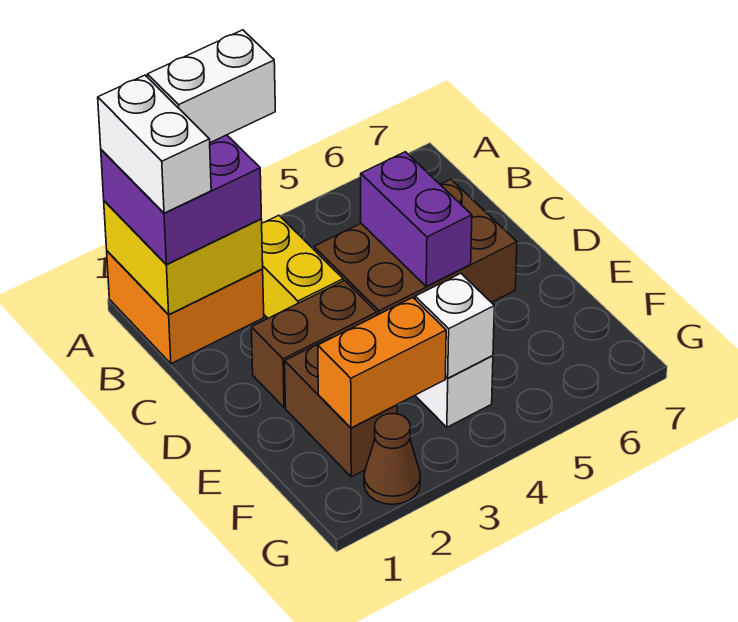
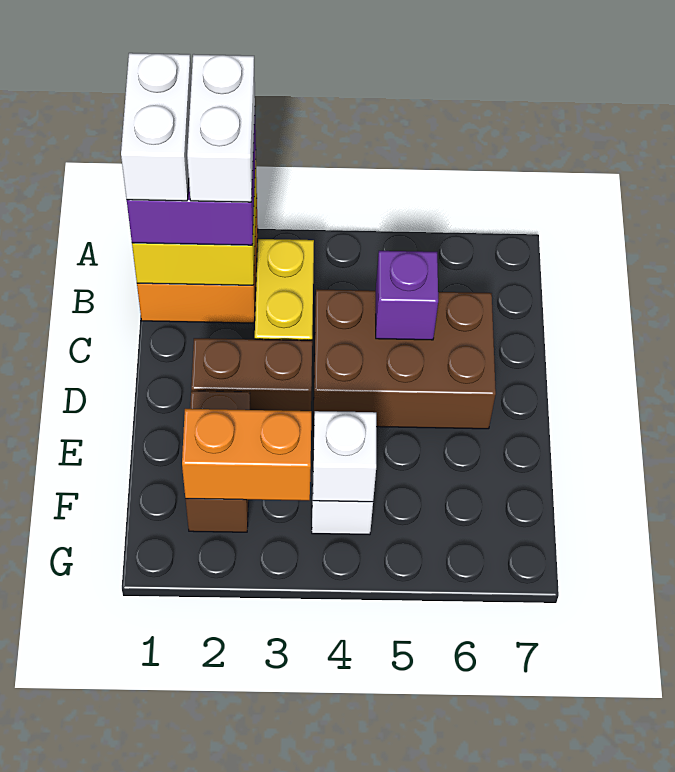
white brick A2:A3 level 4 -> white brick A2:B2 level 4
purple brick C5:D5 level 2 -> purple brick C5 level 2
brown cone G2 level 1 -> none

